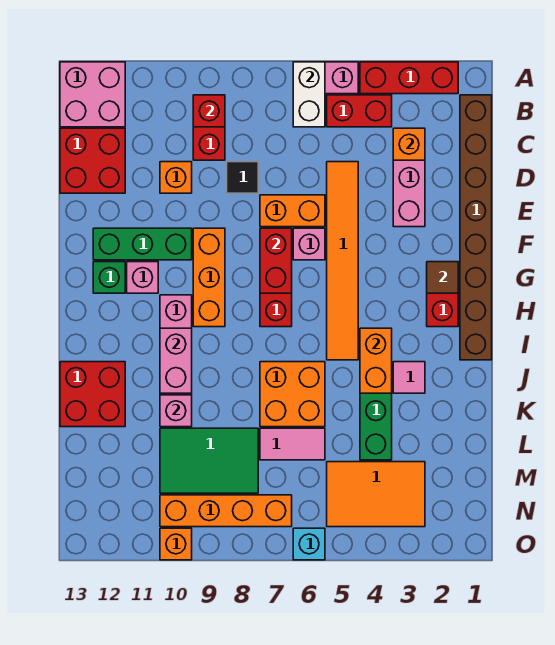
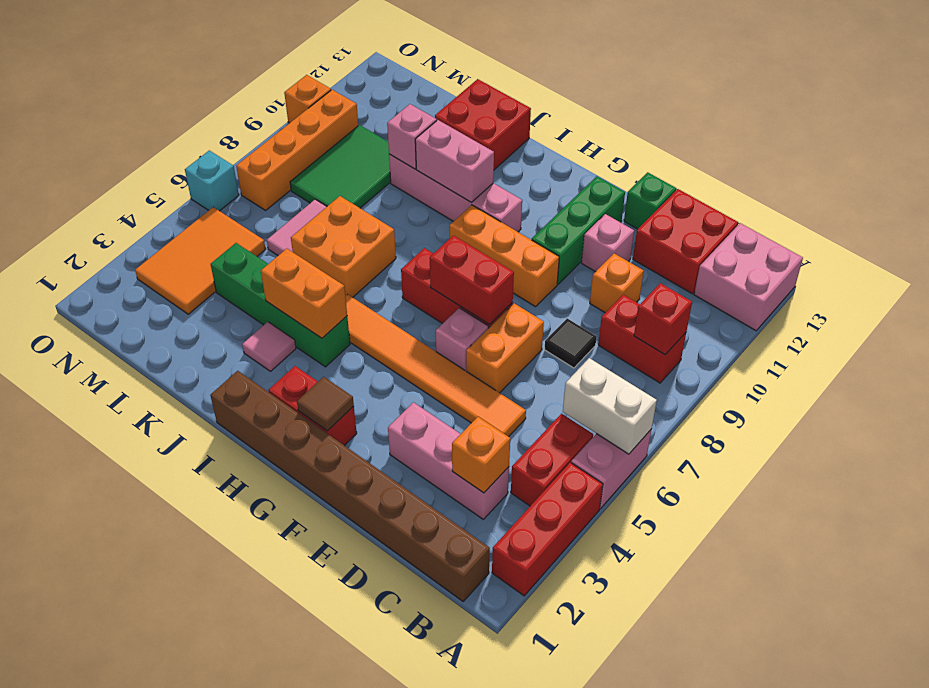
pink brick G11 level 1 -> pink brick E11 level 1
green brick G12 level 1 -> green brick E13 level 1

